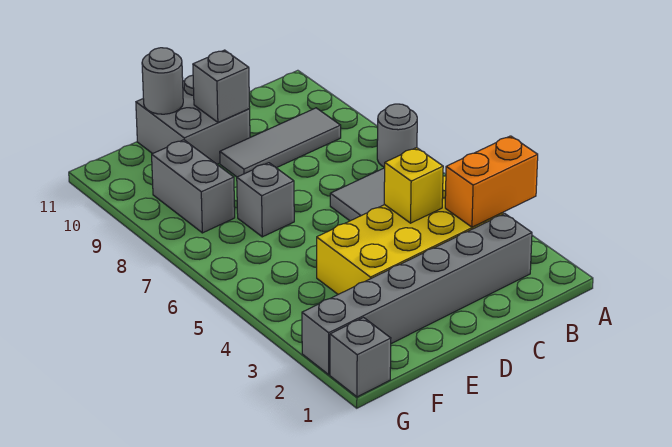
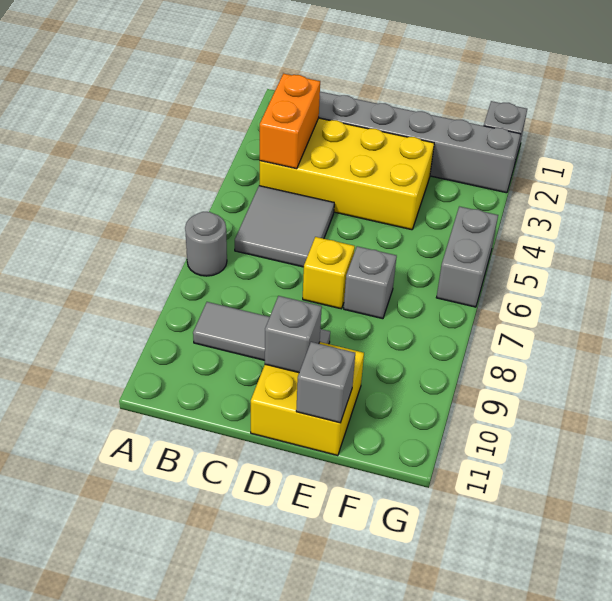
orange brick A3:B3 level 2 -> orange brick B3:B4 level 2
yellow brick C4 level 2 -> yellow brick D7 level 1
grey brick D10:E11 level 1 -> yellow brick D10:E11 level 1
grey round brick E11 level 2 -> grey brick E11 level 2
grey brick F8:F9 level 1 -> grey brick G5:G6 level 1

